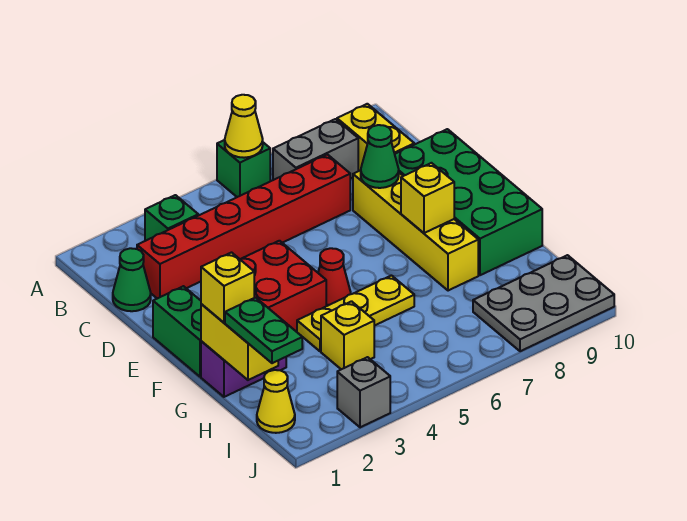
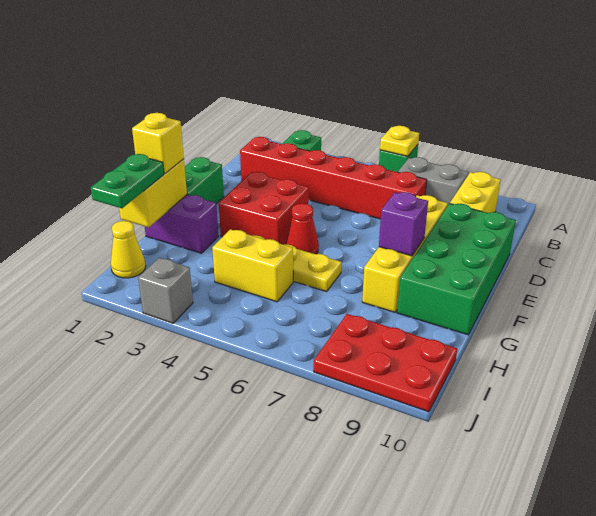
yellow cone A6 level 2 -> yellow plate A6 level 2
green cone C1 level 1 -> none
green cone D8 level 2 -> none
yellow brick F8 level 2 -> purple brick F8 level 2
yellow brick H4 level 1 -> yellow brick H4:H5 level 1
grey plate I8:J10 level 1 -> red plate I8:J10 level 1

